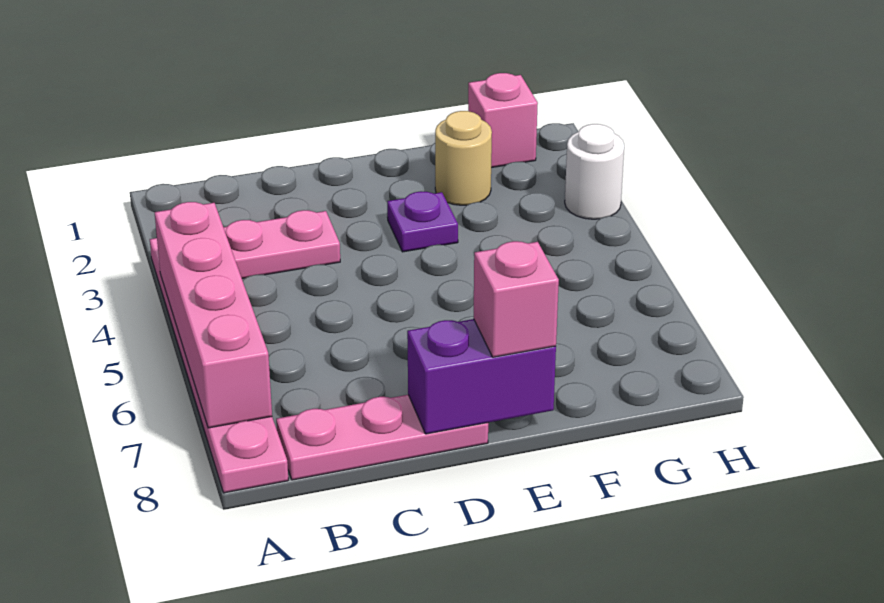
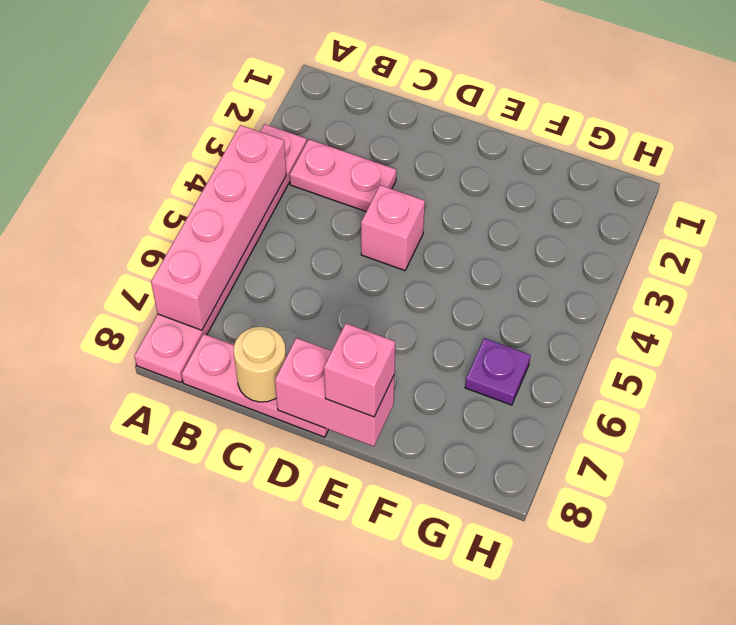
purple brick D8:E8 level 2 -> pink brick D8:E8 level 2
purple plate E3 level 1 -> purple plate G6 level 1
tan round brick F2 level 1 -> tan round brick C8 level 2
pink brick G1 level 1 -> pink brick D4 level 1
white round brick H3 level 1 -> none

